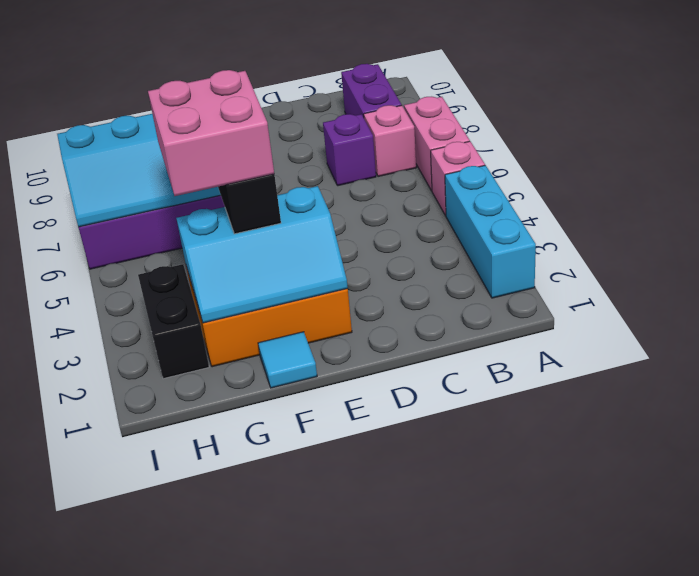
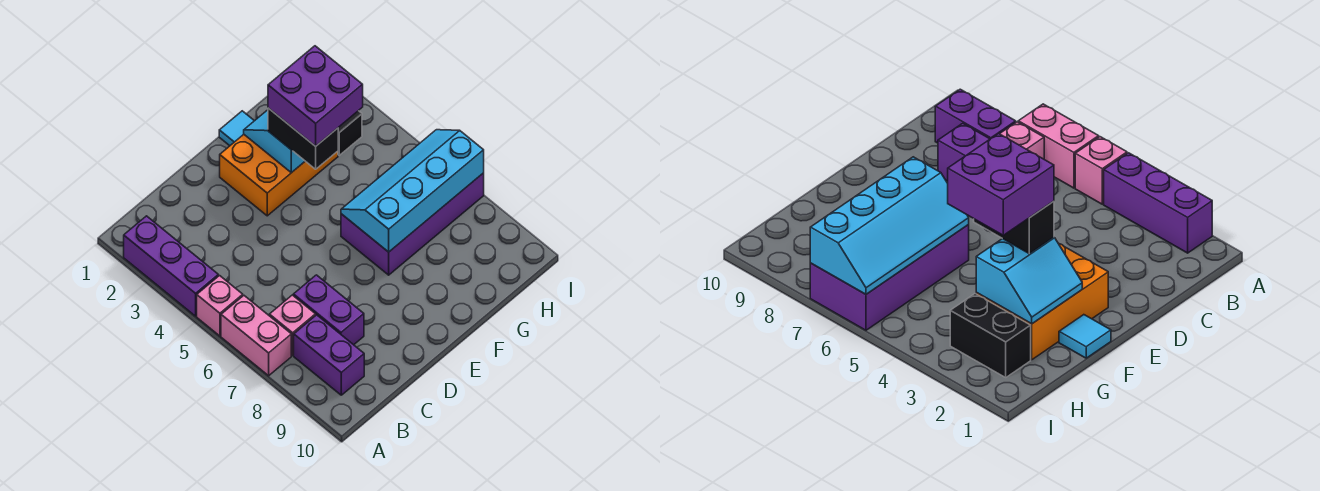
cyan brick A2:A4 level 1 -> purple brick A2:A4 level 1
purple brick C7 level 1 -> purple brick C7:C8 level 1
cyan slope E2:G3 level 2 top 3 -> cyan slope F2:G3 level 2 top 3
pink brick F3:G4 level 4 -> purple brick F3:G4 level 4

